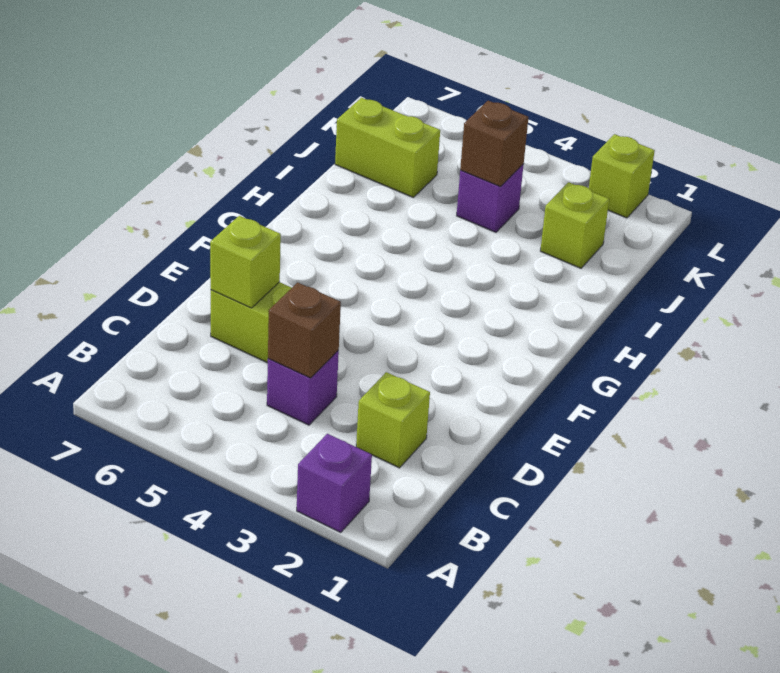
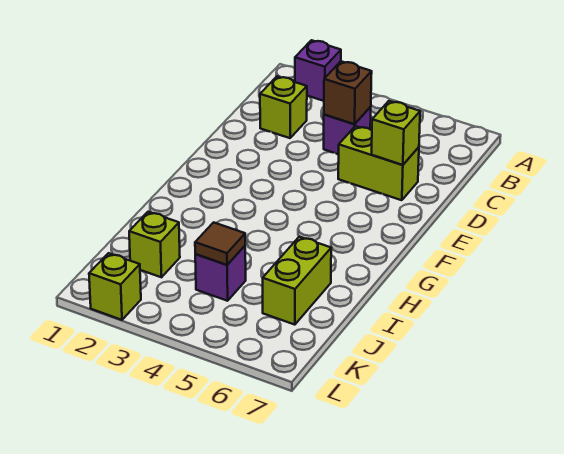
brown brick J4 level 2 -> brown tile J4 level 2
lime brick J6:J7 level 1 -> lime brick I6:J6 level 1

